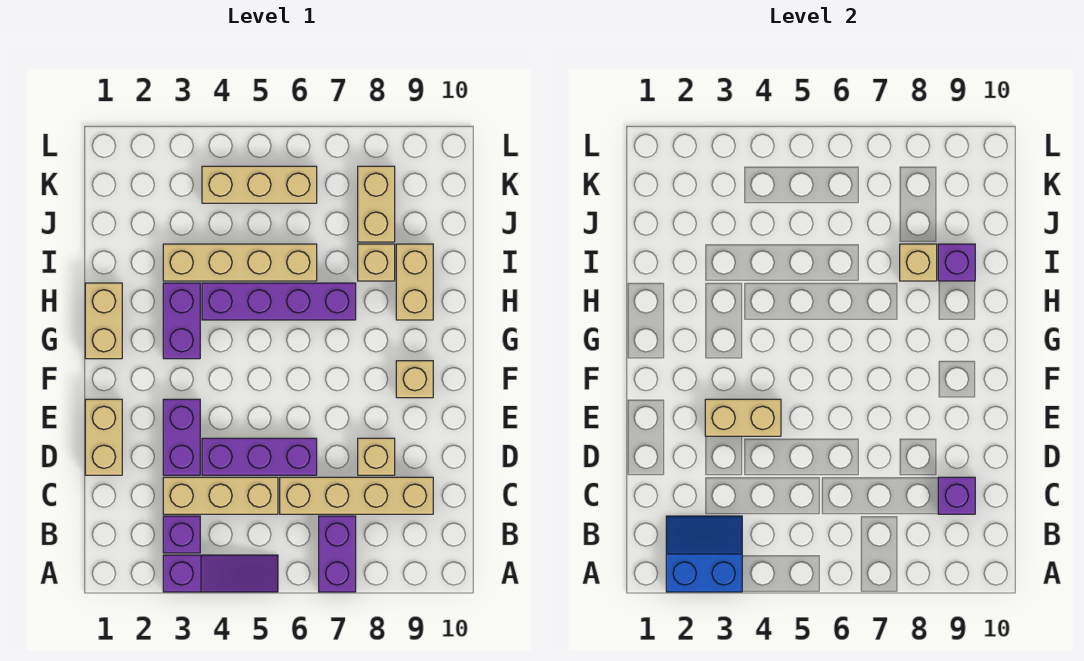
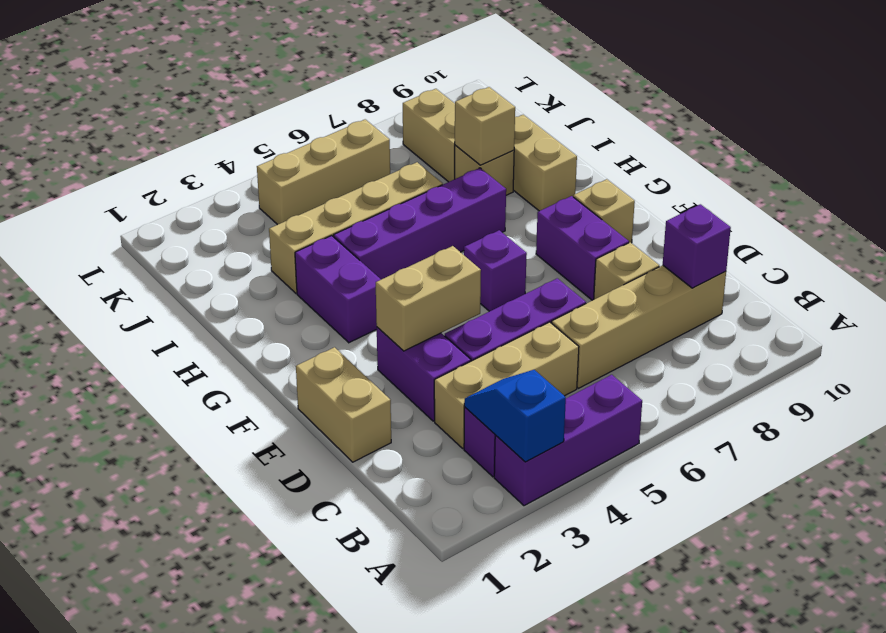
blue slope A2:B3 level 2 top A -> blue slope A3:B3 level 2 top A
purple slope A3:A5 level 1 top 3 -> purple brick A3:A5 level 1
purple brick A7:B7 level 1 -> purple brick E8:F8 level 1
tan brick G1:H1 level 1 -> none
purple brick I9 level 2 -> purple brick F6 level 1

